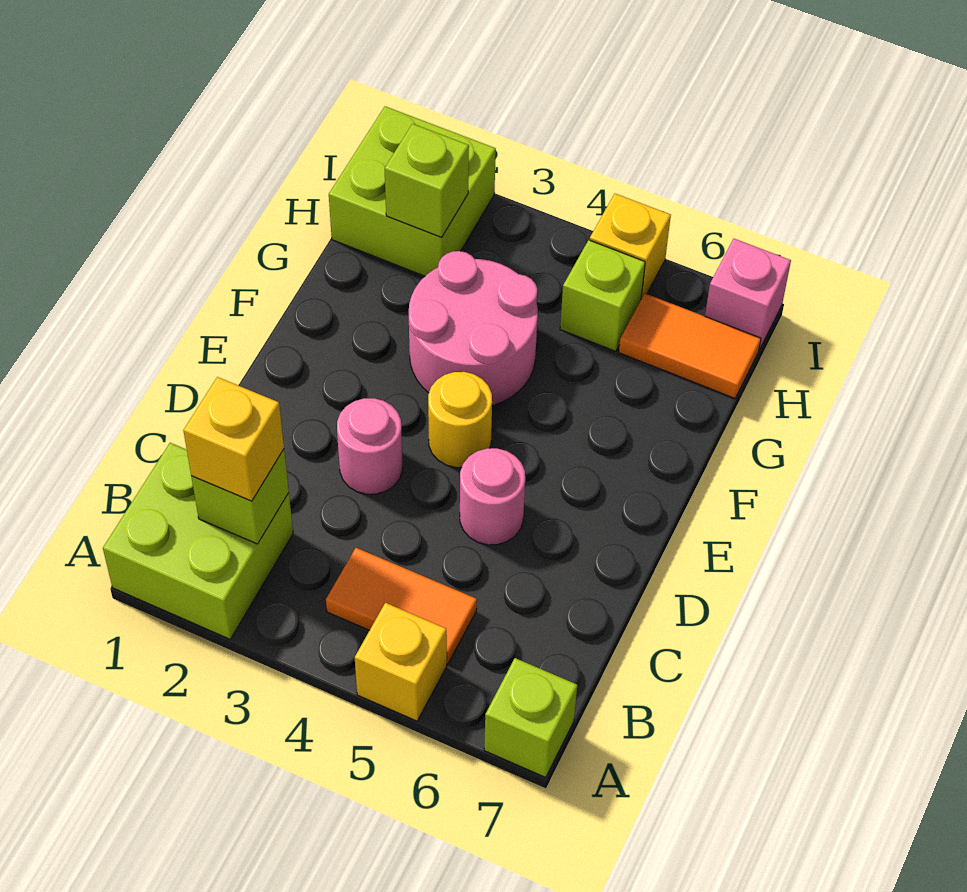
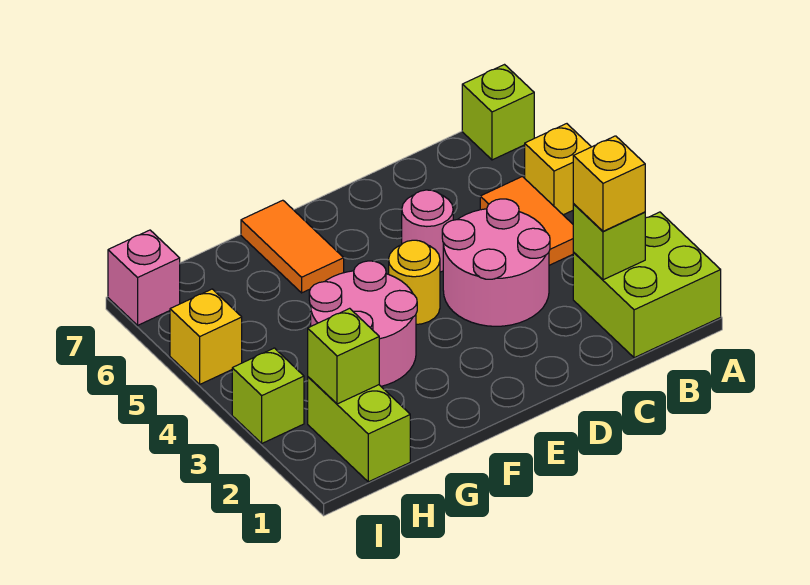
pink round brick D3 level 1 -> pink round brick C3:D4 level 1
lime brick H1:I2 level 1 -> lime brick H1:H2 level 1
lime brick H5 level 1 -> lime brick I3 level 1
orange tile H6:H7 level 1 -> orange tile F6:F7 level 1

